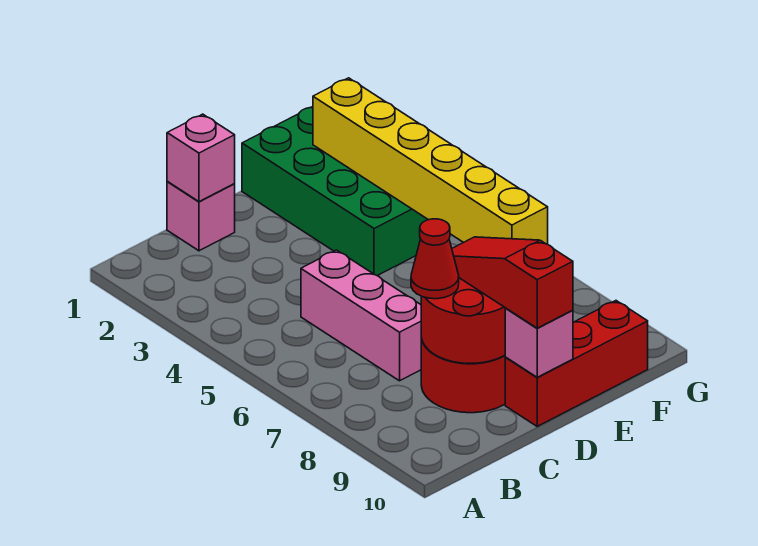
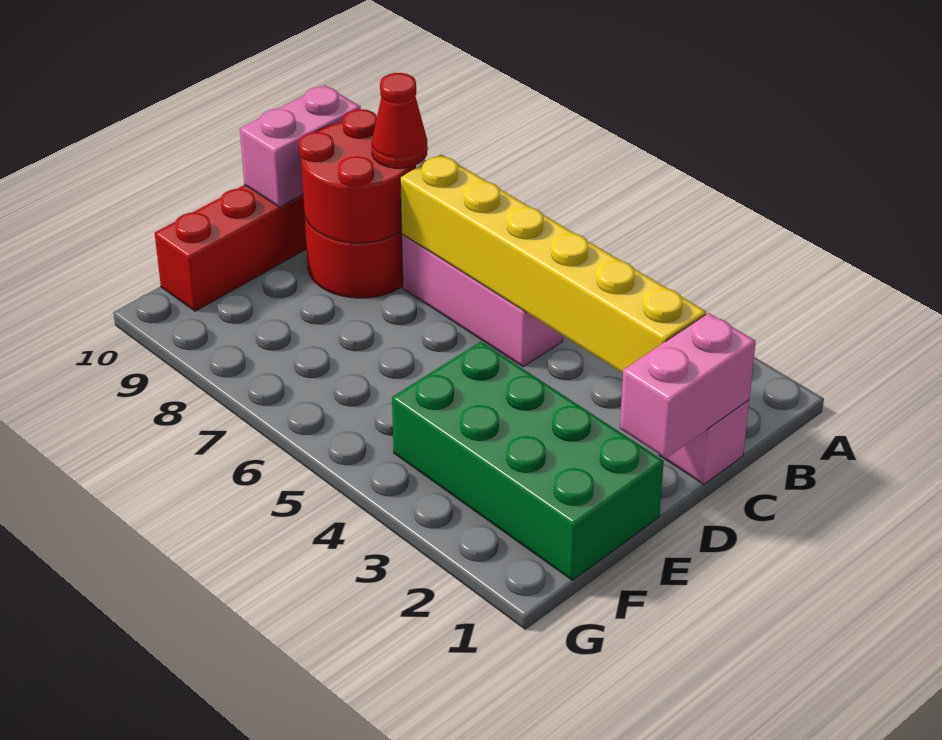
pink brick C1 level 2 -> pink brick C1:D1 level 2
red slope D8:D10 level 3 top 10 -> none
pink brick D10 level 2 -> pink brick C10:D10 level 2
yellow brick F2:F7 level 2 -> yellow brick C2:C7 level 2

